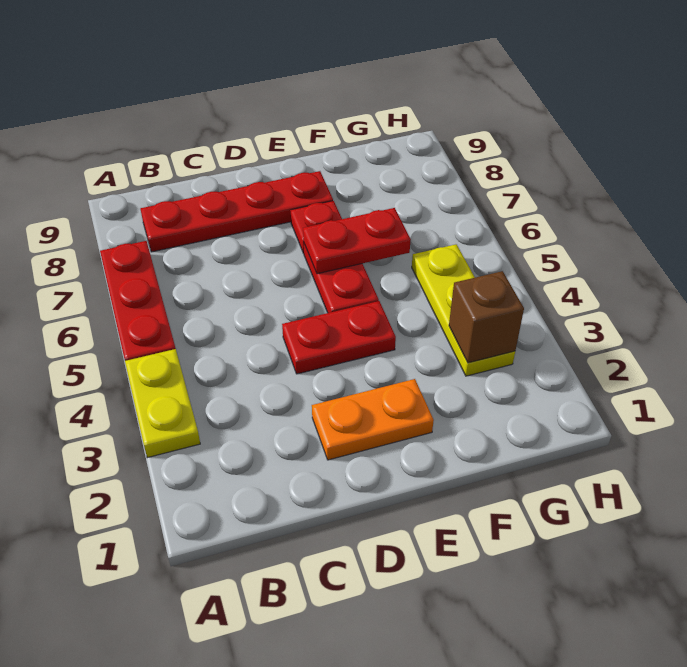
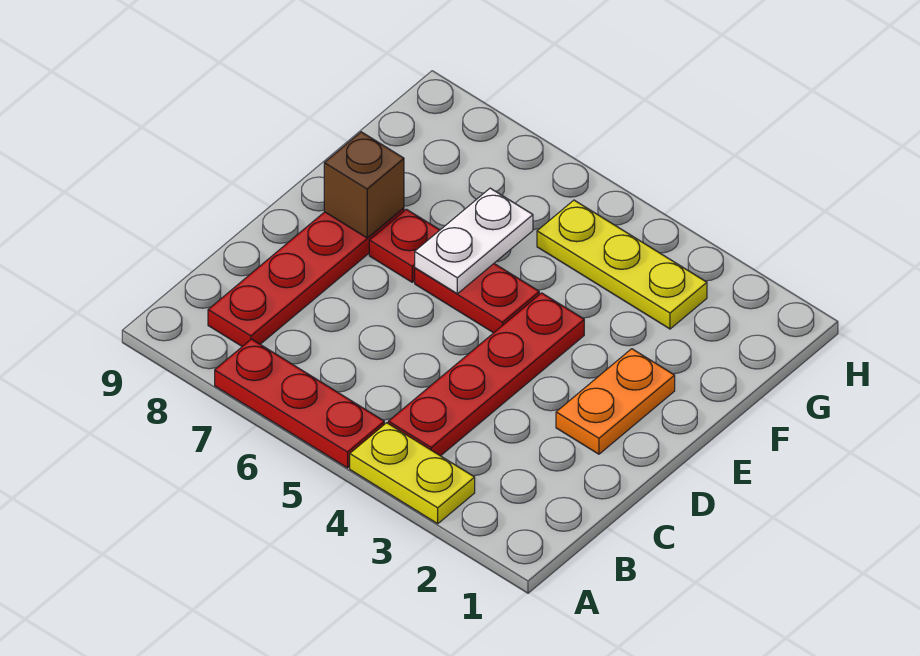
red plate D4:E4 level 1 -> red plate B4:E4 level 1
red plate E6:F6 level 2 -> white plate E6:F6 level 2
brown brick G3 level 2 -> brown brick E8 level 2

